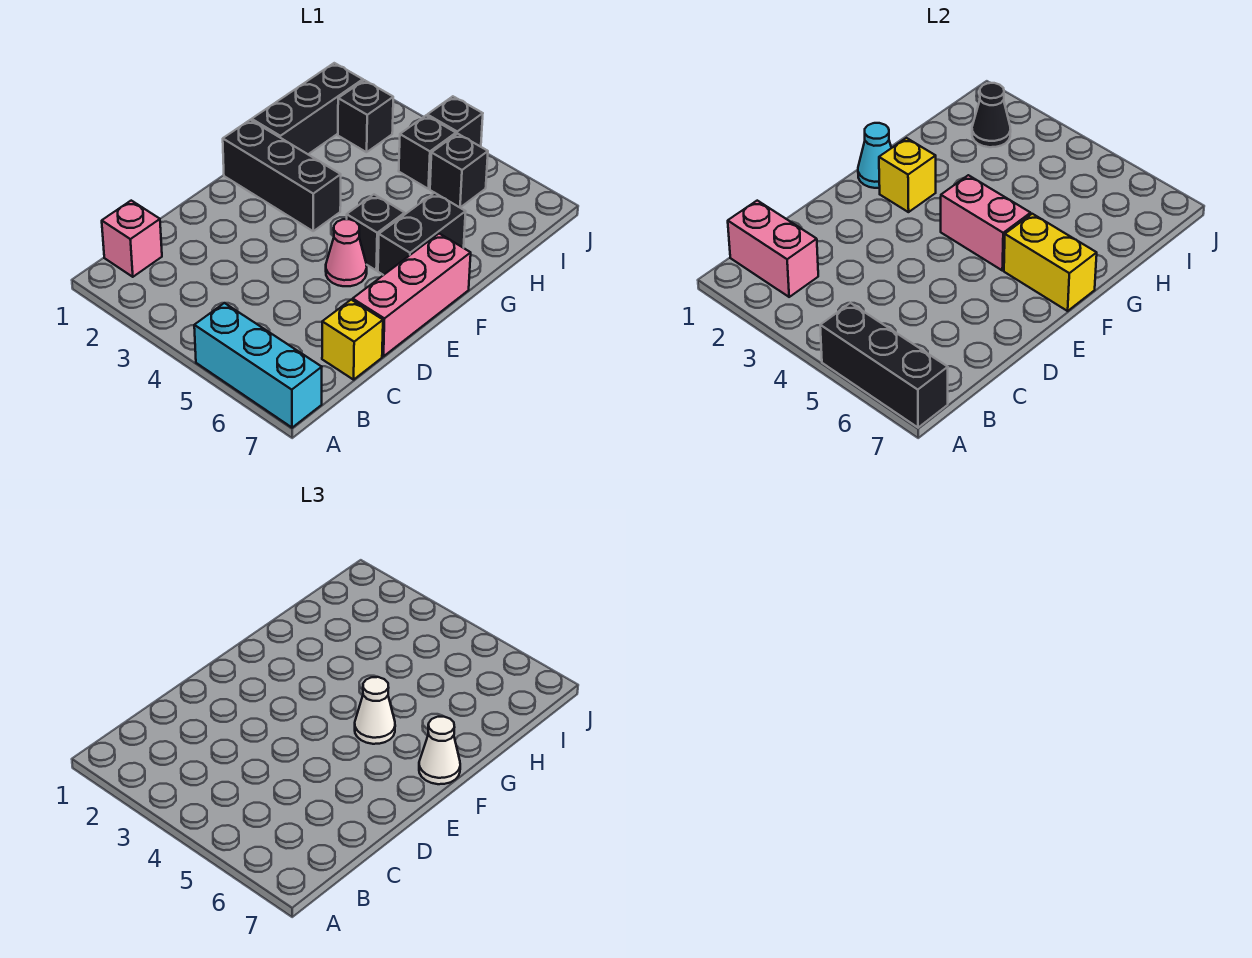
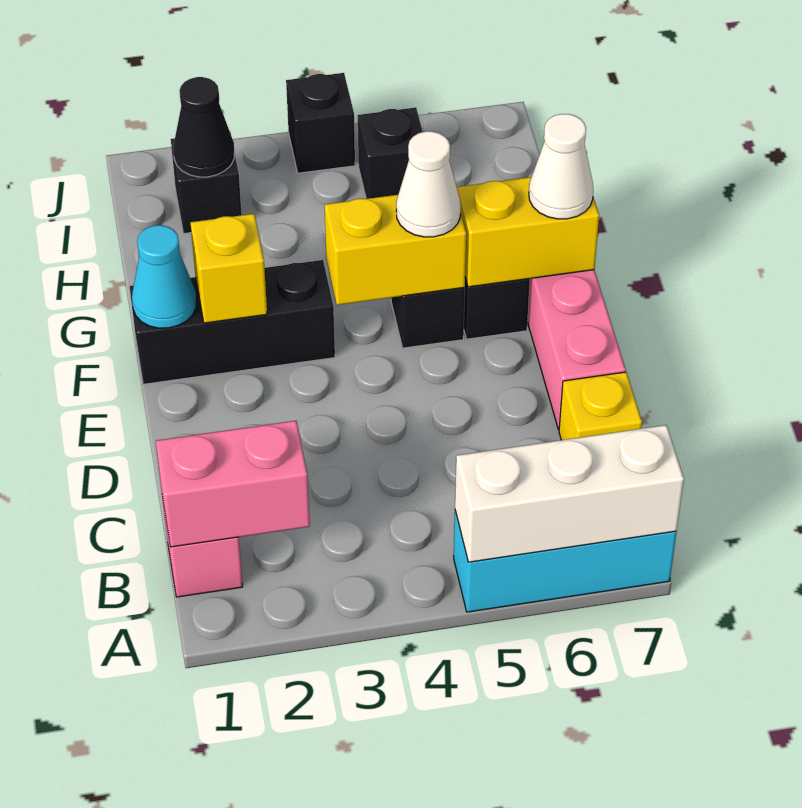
black brick A5:A7 level 2 -> white brick A5:A7 level 2
pink cone E5 level 1 -> none
pink brick F4:F5 level 2 -> yellow brick F4:F5 level 2
black brick G1:I1 level 1 -> none
black brick I4 level 1 -> none

